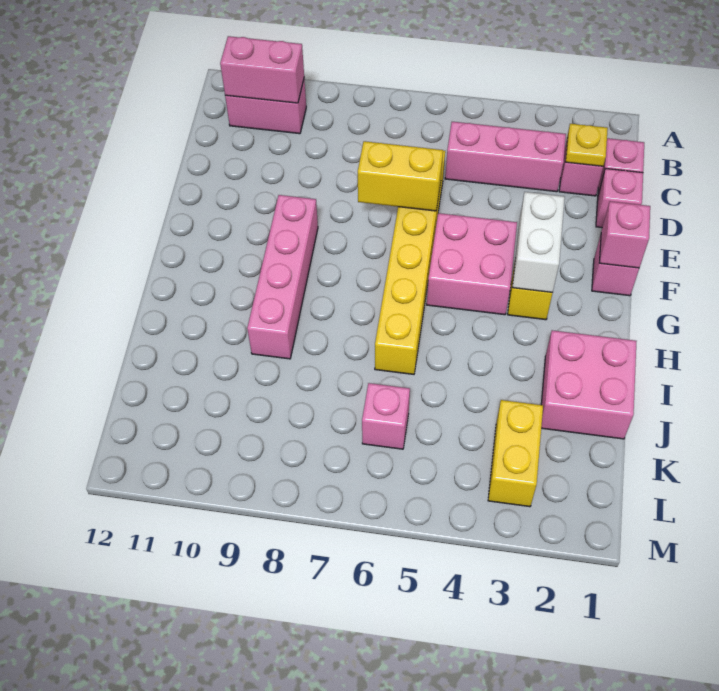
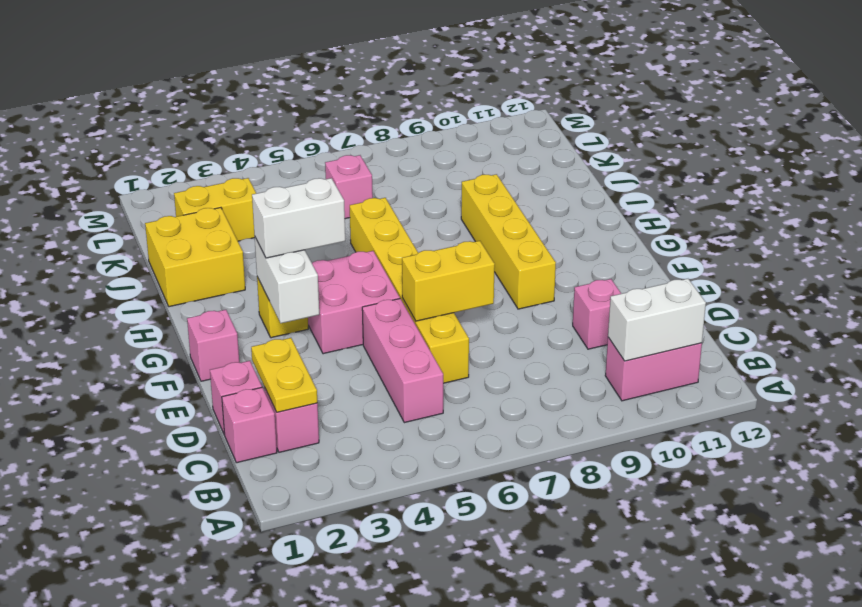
pink brick B10:B11 level 2 -> white brick B10:B11 level 2
yellow plate C2 level 2 -> yellow plate C2:D2 level 2
pink brick C3:C5 level 1 -> pink brick C5:E5 level 1
pink brick F1 level 2 -> pink brick D10 level 1
pink brick F9:I9 level 1 -> yellow brick F9:I9 level 1
none -> white brick G3:G4 level 3
pink brick I1:J2 level 1 -> yellow brick I1:J2 level 1
yellow brick K3:L3 level 1 -> yellow brick K2:K3 level 1

